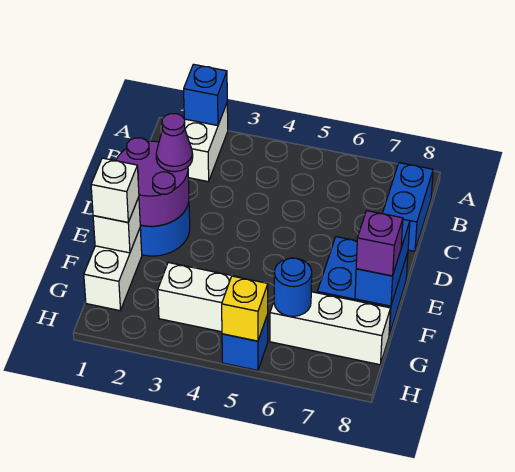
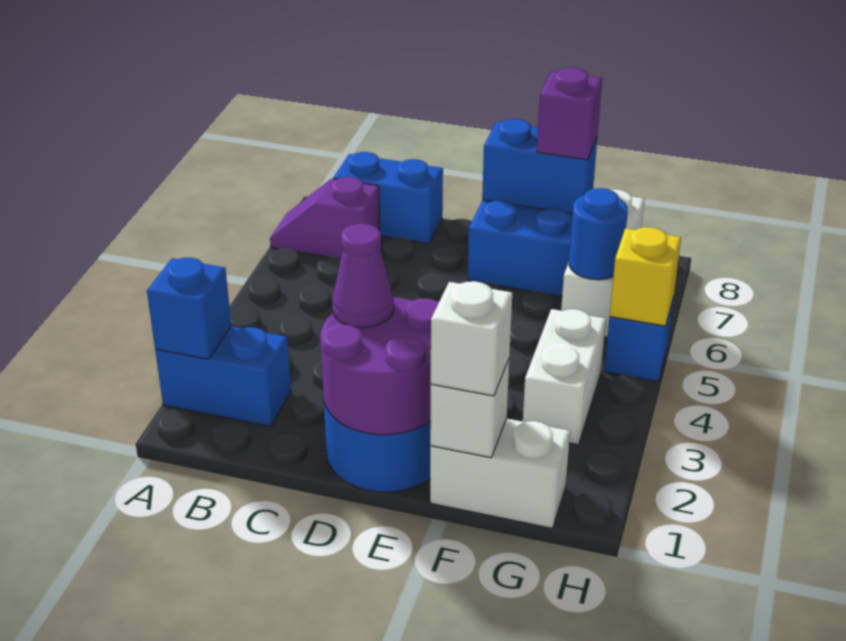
white brick A2:B2 level 1 -> blue brick A2:B2 level 1
none -> purple slope A7:B7 level 1 top B

